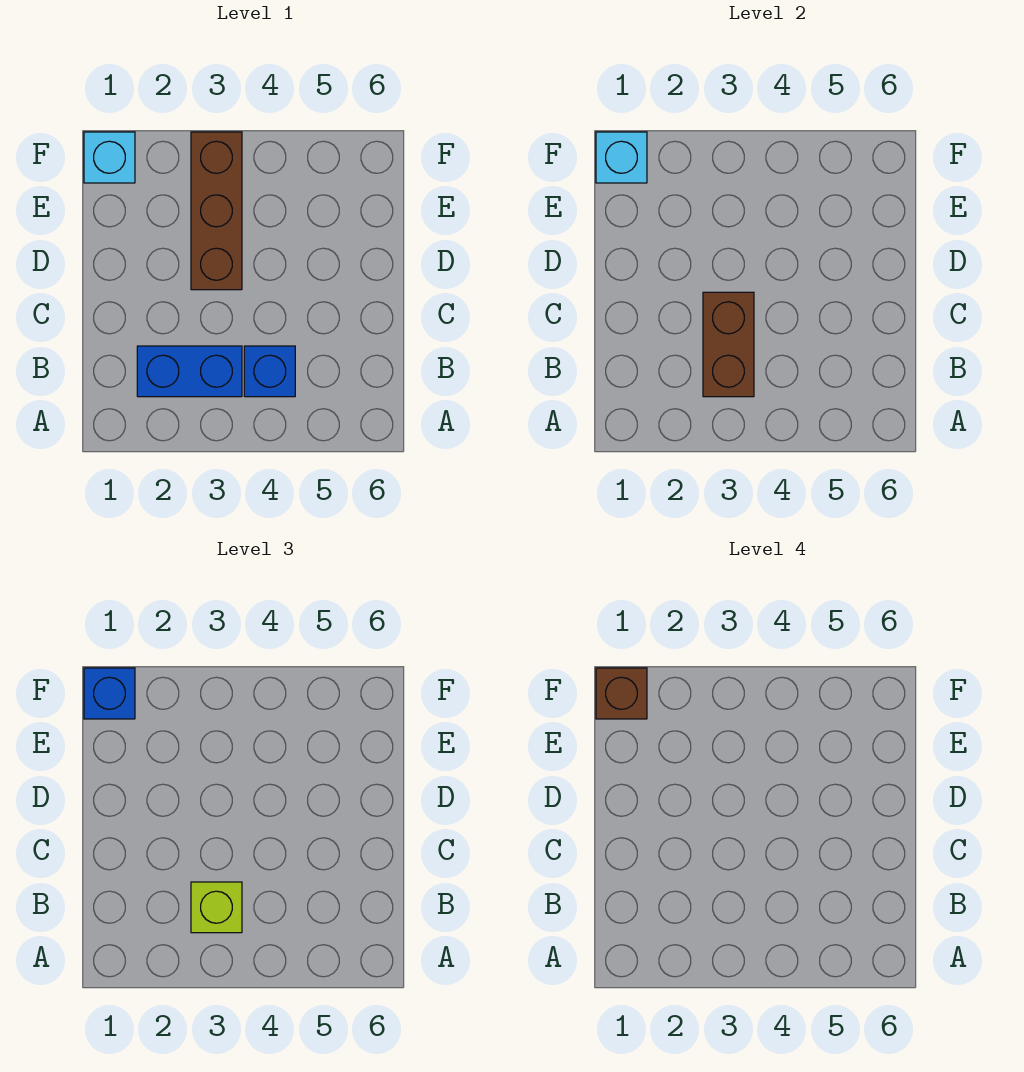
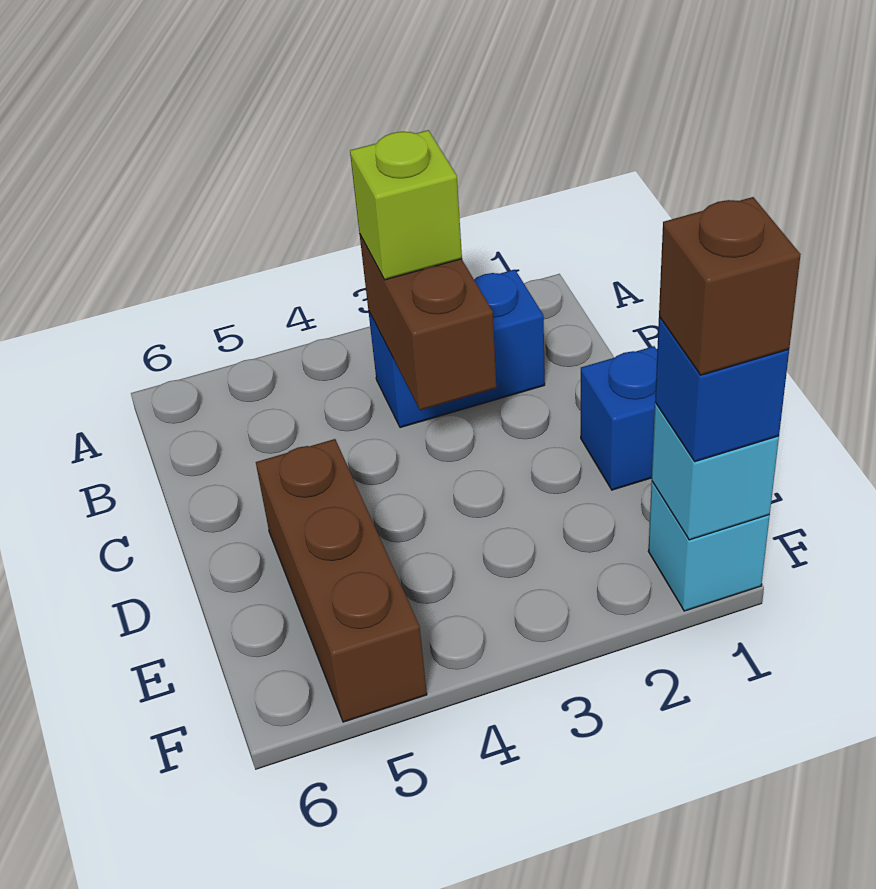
blue brick B4 level 1 -> blue brick D1 level 1
brown brick D3:F3 level 1 -> brown brick D5:F5 level 1

